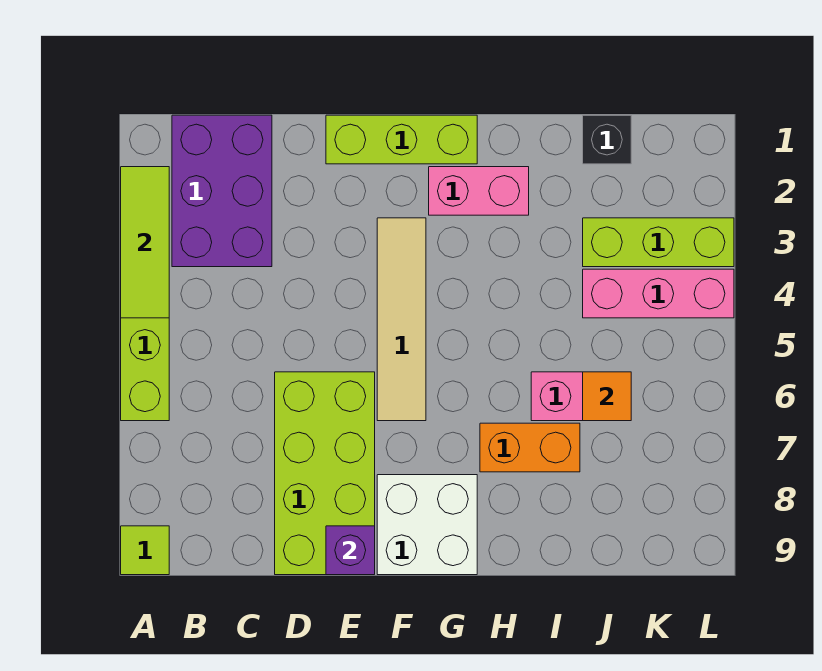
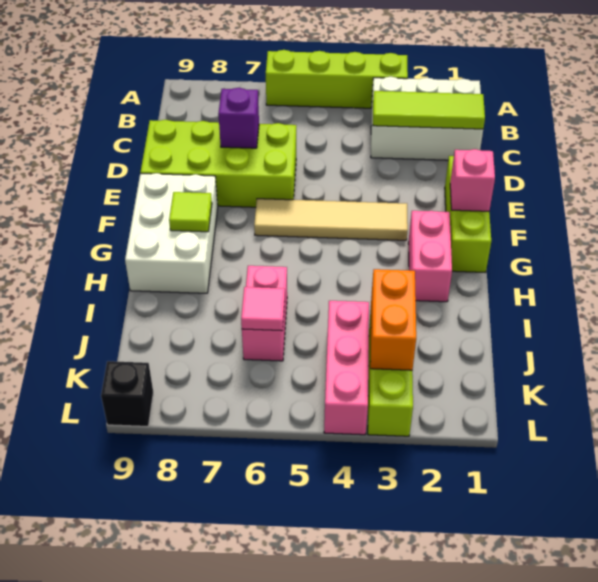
lime tile A2:A4 level 2 -> lime tile C1:C3 level 2
lime tile A9 level 1 -> lime tile G8 level 2
purple brick B1:C3 level 1 -> white brick B1:C3 level 1
purple brick E9 level 2 -> purple brick D7 level 2
none -> pink brick F1 level 2
white brick F8:G9 level 1 -> white brick F8:H9 level 1
orange brick H7:I7 level 1 -> orange brick J3:K3 level 2
black brick J1 level 1 -> black brick L9 level 1
orange tile J6 level 2 -> pink tile J6 level 2

